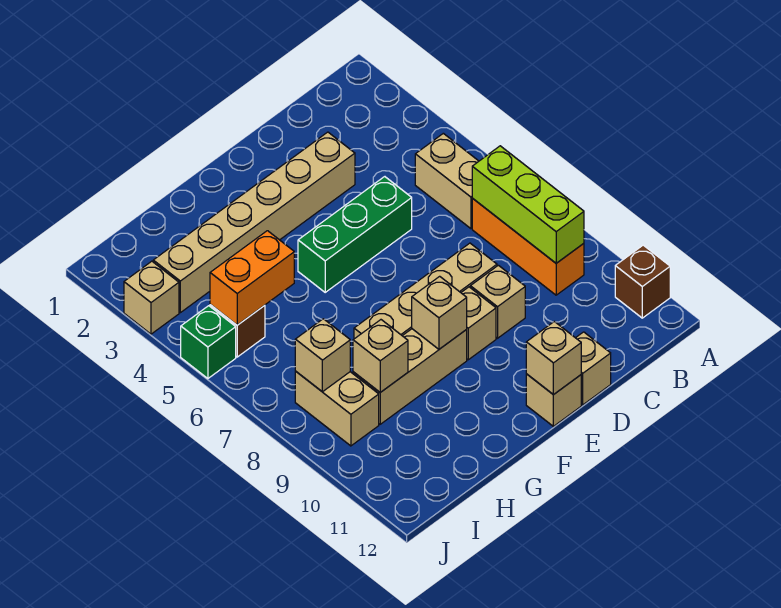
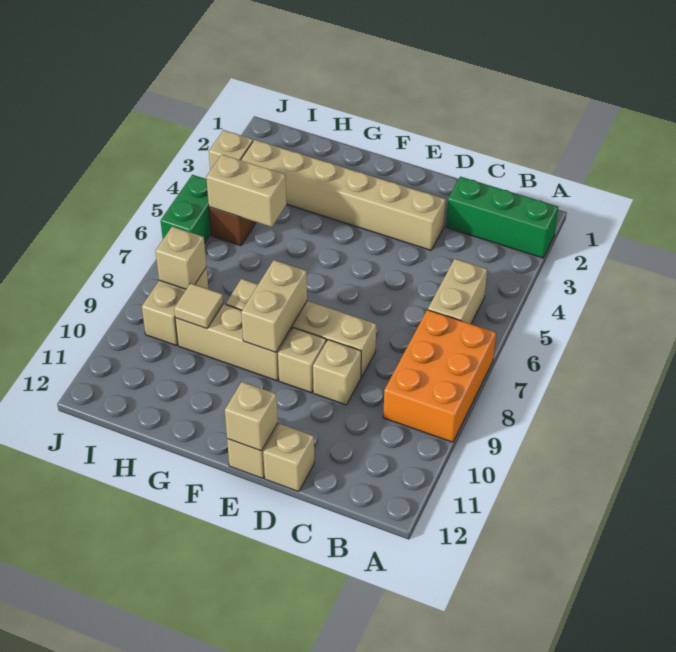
brown brick A11 level 1 -> none
orange brick B7:B9 level 1 -> orange brick A7:B9 level 1
lime brick B7:B9 level 2 -> none
green brick D5:F5 level 1 -> green brick A2:C2 level 1
tan brick F9 level 2 -> tan brick F8:F9 level 2
orange brick H5:I5 level 2 -> tan brick H5:I5 level 2
tan brick H9 level 2 -> tan tile H9 level 2
green brick J5 level 1 -> green brick J5:J6 level 1

